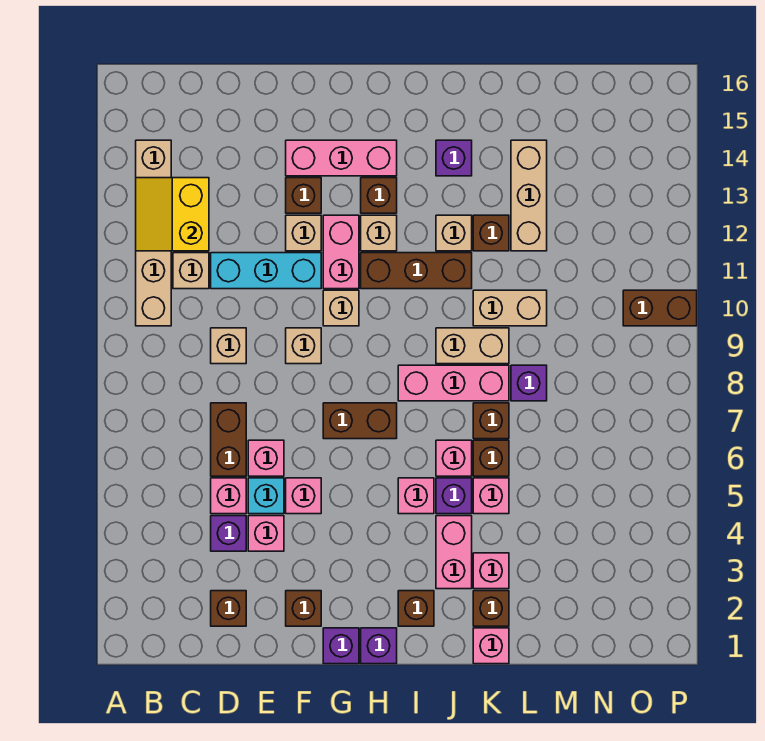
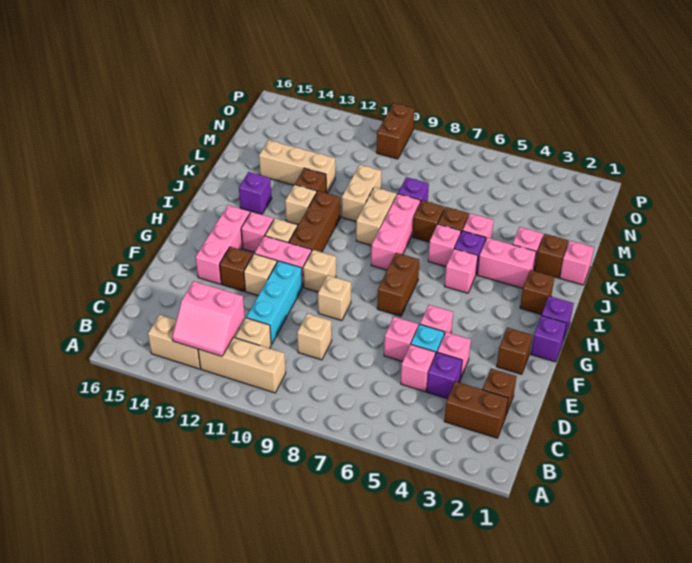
yellow slope B12:C13 level 2 top C -> pink slope B12:C13 level 2 top C
brown brick D6:D7 level 1 -> brown brick C2:C3 level 1
brown brick H13 level 1 -> pink brick H13 level 1

